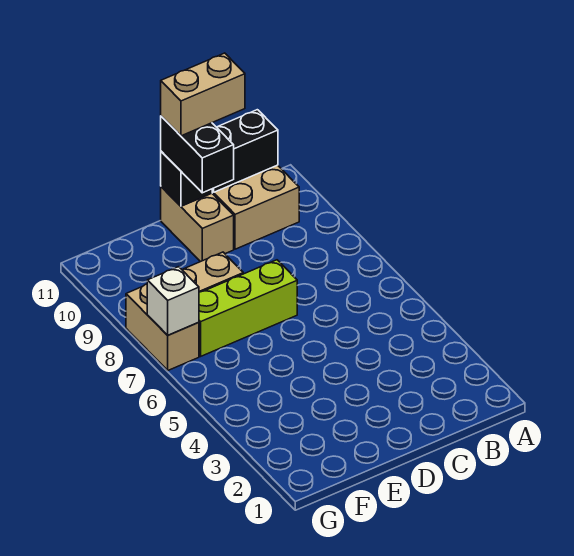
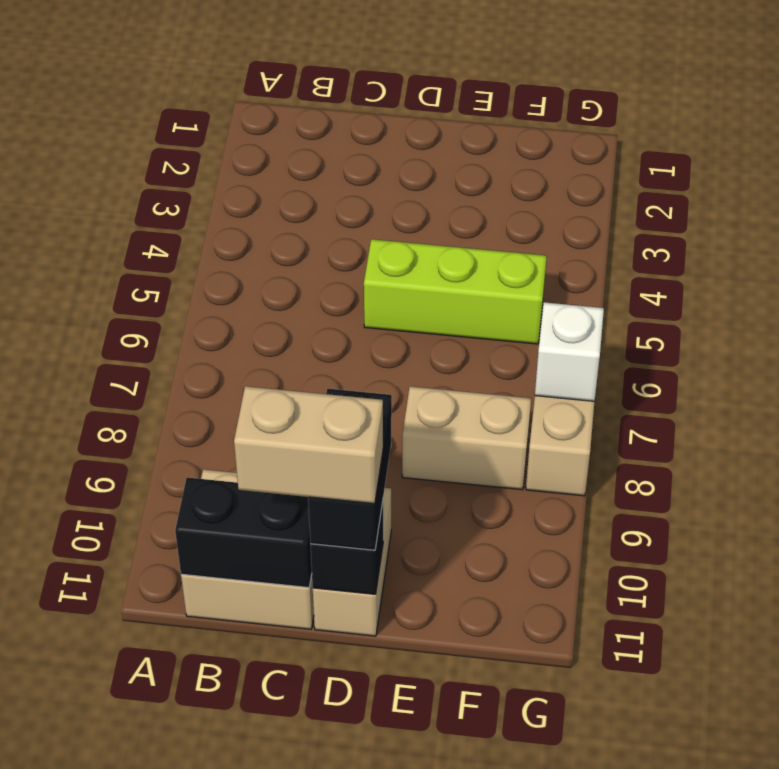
lime brick D7:F7 level 1 -> lime brick D5:F5 level 1

